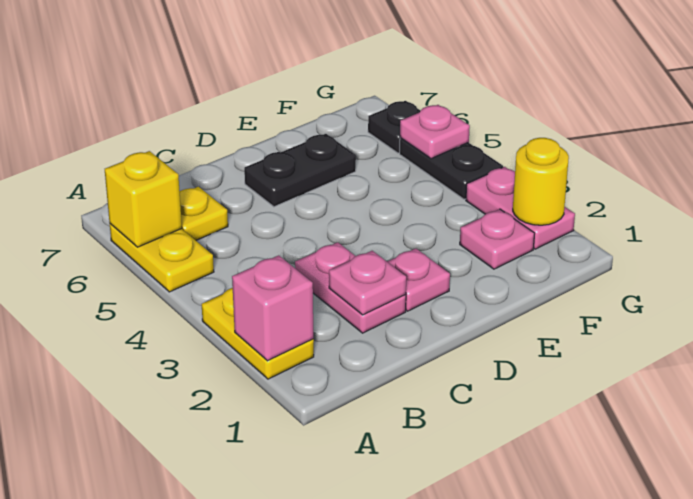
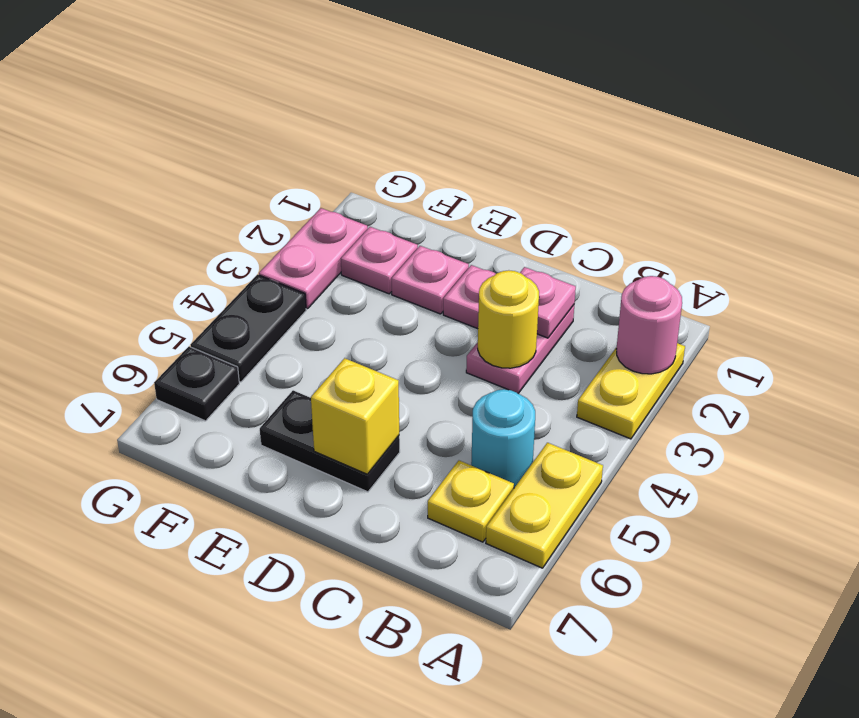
pink brick A2 level 2 -> pink round brick A2 level 2
yellow brick A6 level 2 -> yellow brick D6 level 2
none -> cyan round brick B5 level 1
yellow round brick G2 level 2 -> yellow round brick C3 level 2
pink plate G5 level 2 -> pink plate E2 level 1

